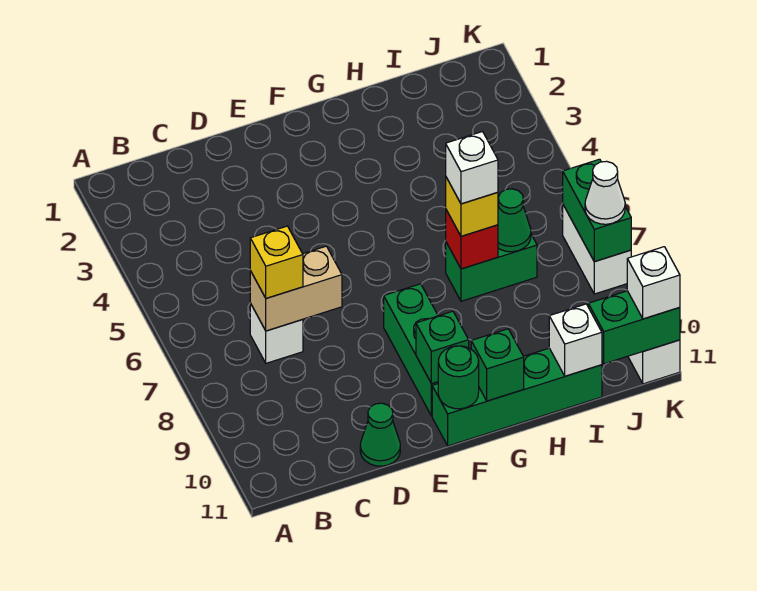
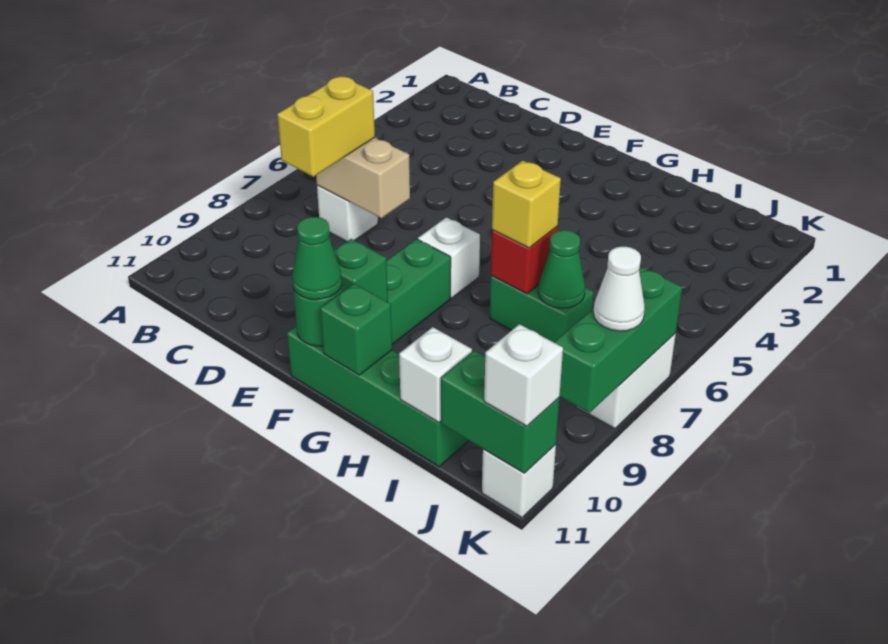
yellow brick C7 level 3 -> yellow brick C7:C8 level 3
green cone D11 level 1 -> green cone F11 level 3
white brick H7 level 4 -> white brick F7 level 1
green brick K7:K8 level 2 -> green brick K7:K9 level 2

